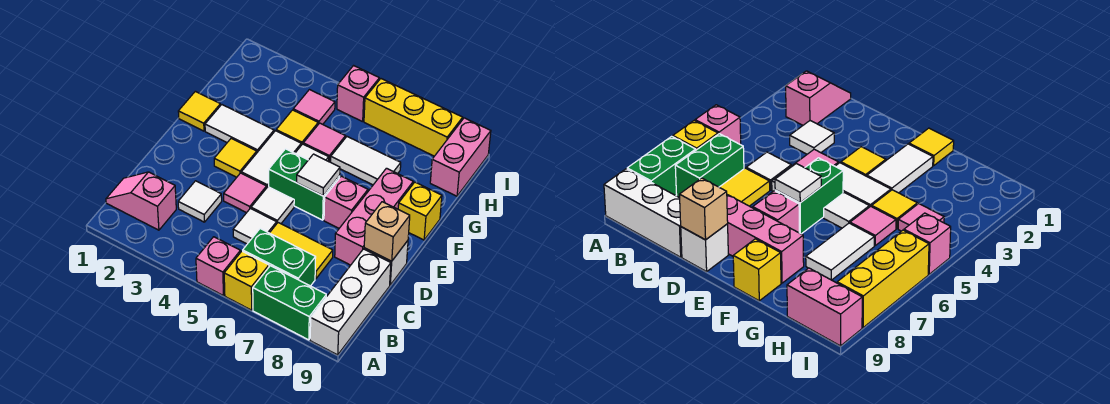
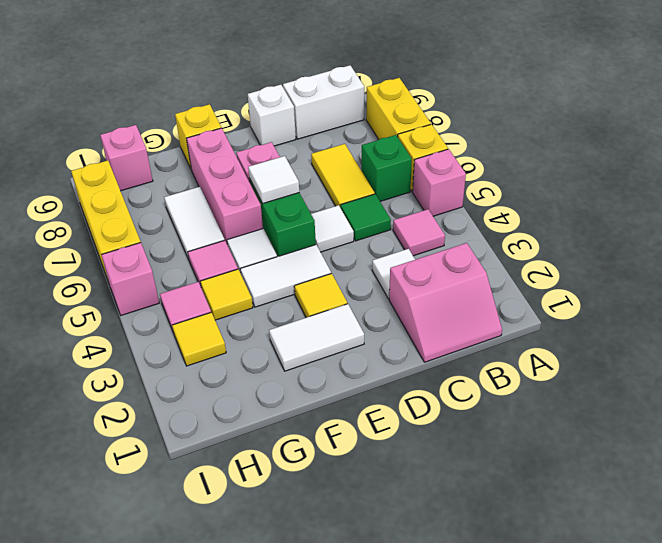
green brick A7:A8 level 1 -> yellow brick A7:A8 level 1
white brick A9:C9 level 1 -> white brick B9:C9 level 1
pink slope B1:B2 level 1 top 2 -> pink slope B1:C2 level 1 top 2
green brick B6:B7 level 1 -> green brick B6 level 1
white tile C5 level 1 -> green tile C5 level 1
pink tile D4 level 1 -> pink tile B4 level 1
pink brick D8:F8 level 1 -> pink brick F6:F8 level 1
tan brick D9 level 2 -> none
yellow tile F1 level 1 -> yellow tile H3 level 1
white tile F2:F3 level 1 -> white tile E2:F2 level 1
pink brick H9:I9 level 1 -> pink brick H9 level 1

